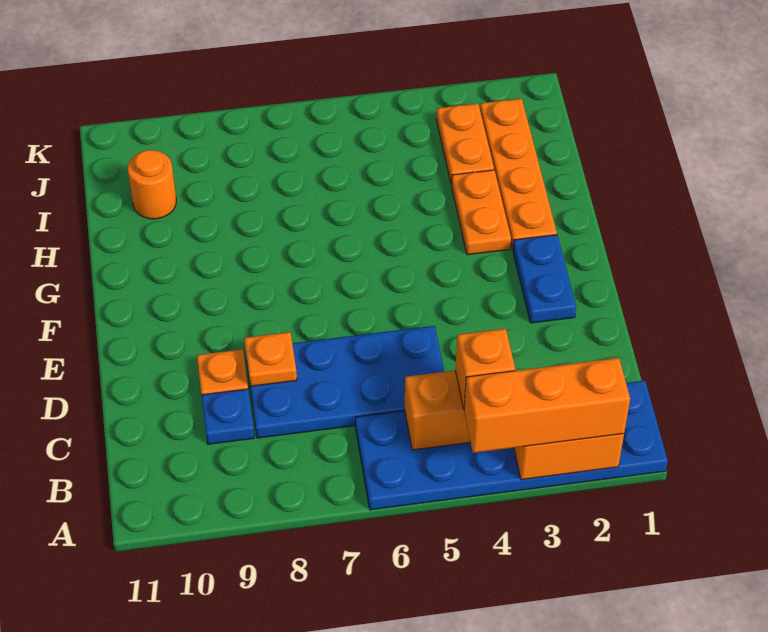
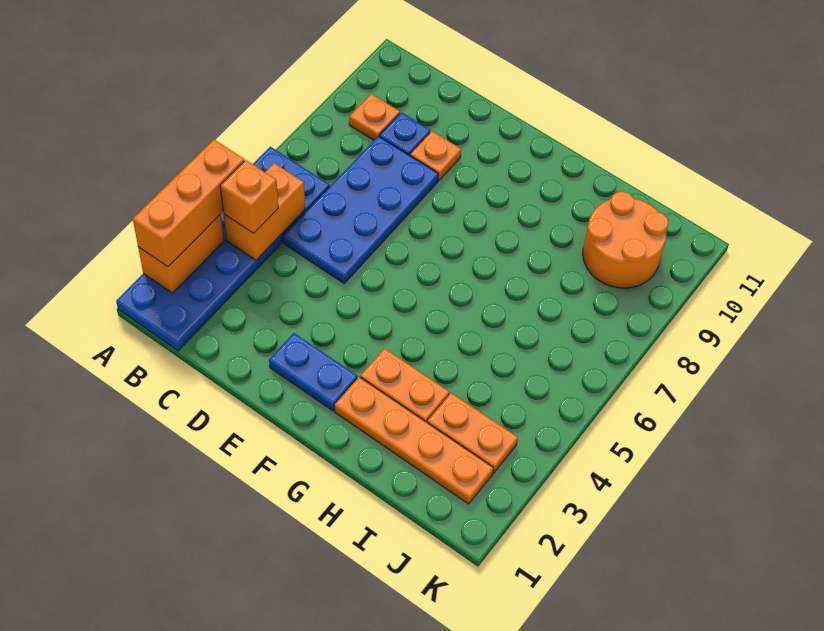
orange plate D8 level 2 -> orange plate B9 level 1
orange round brick I10 level 1 -> orange round brick I9:J10 level 1

